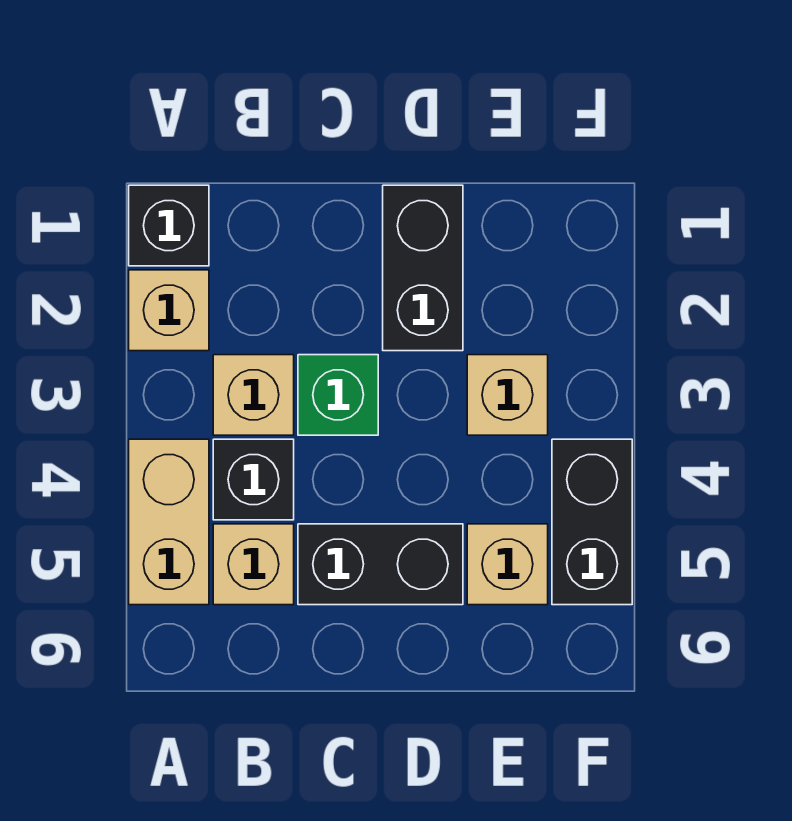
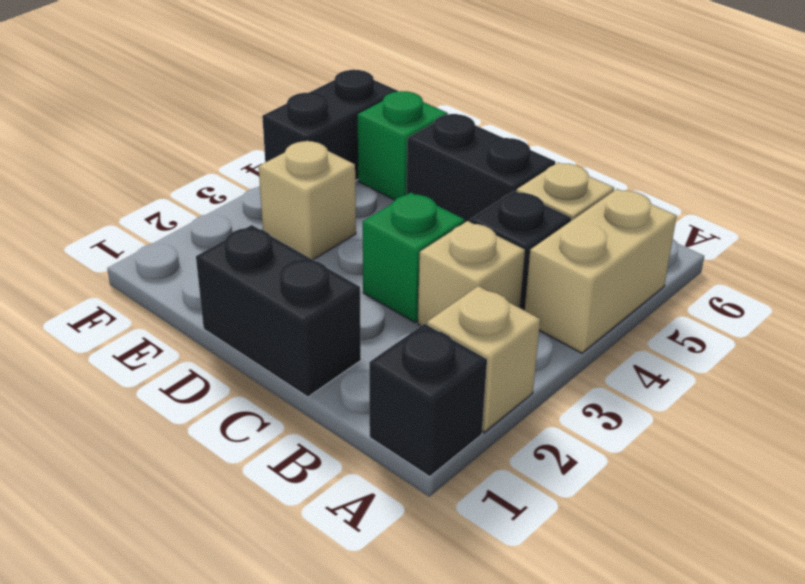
black brick D1:D2 level 1 -> black brick C1:D1 level 1
tan brick E5 level 1 -> green brick E5 level 1

